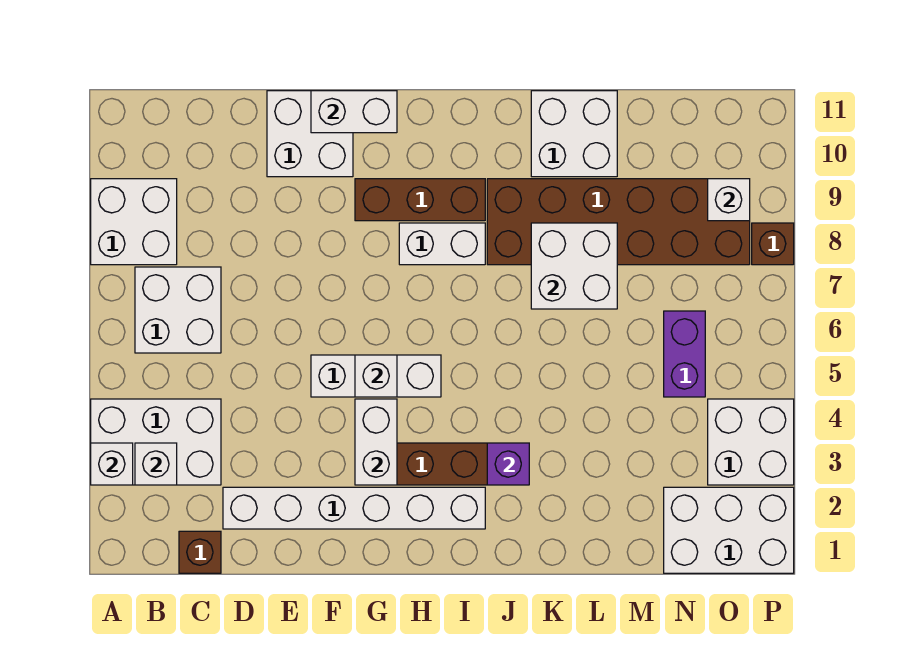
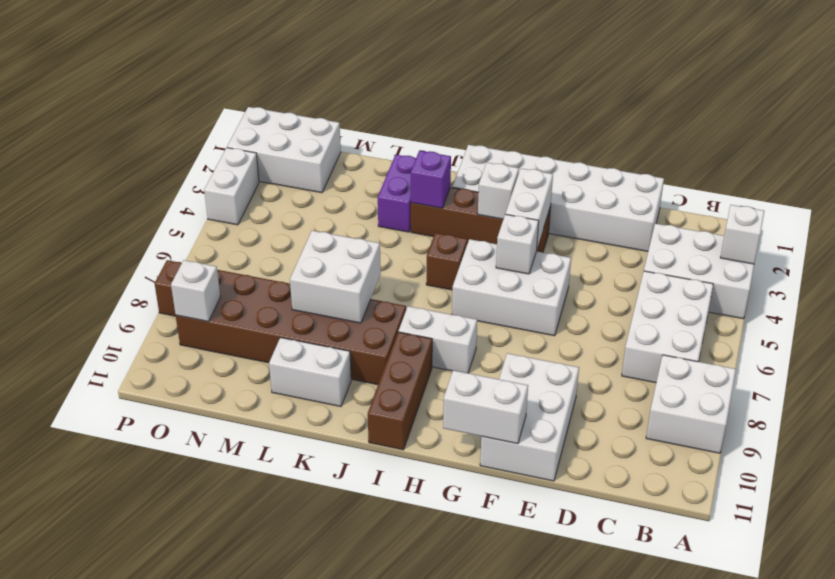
white brick B3 level 2 -> white brick H3 level 2
white brick B6:C7 level 1 -> white brick B5:C7 level 1
brown brick C1 level 1 -> brown brick I5 level 1
white brick D2:I2 level 1 -> white brick D1:I2 level 1
white brick E10:F11 level 1 -> white brick E9:F11 level 1
white brick F5:H5 level 1 -> white brick F5:H6 level 1
brown brick G9:I9 level 1 -> brown brick I9:I11 level 1
white brick K10:L11 level 1 -> white brick K10:L10 level 1
purple brick N5:N6 level 1 -> purple brick K2:K3 level 1
white brick O3:P4 level 1 -> white brick P3:P4 level 1

